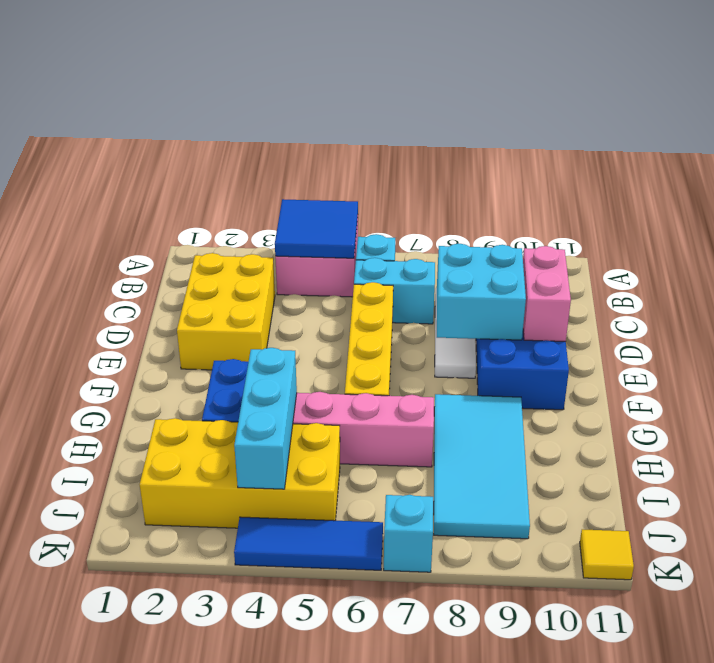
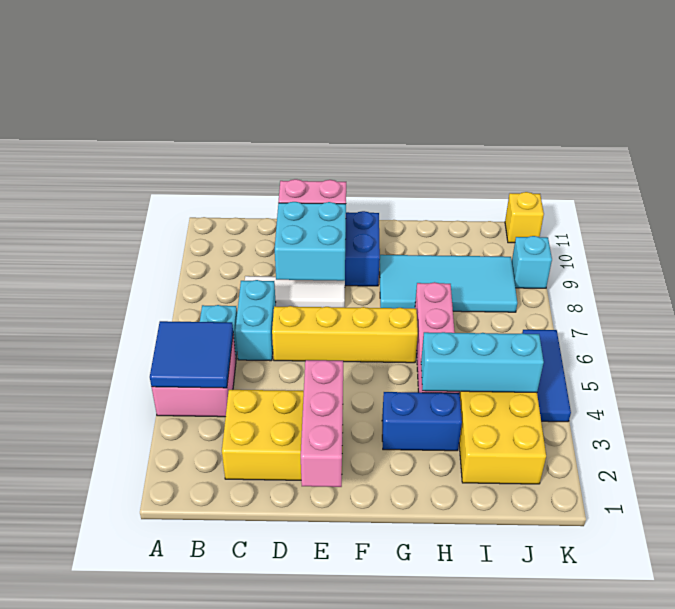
none -> pink brick E1:E3 level 2
cyan brick K7 level 1 -> cyan brick K9 level 1
yellow tile K11 level 1 -> yellow brick K11 level 1

